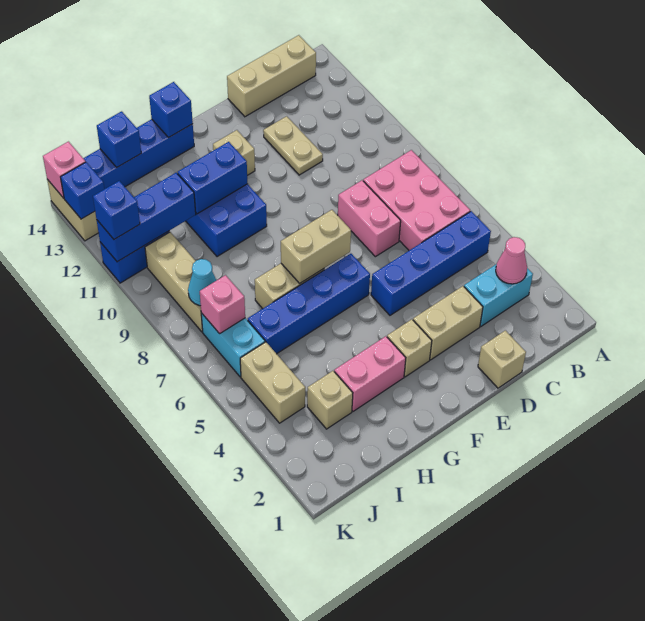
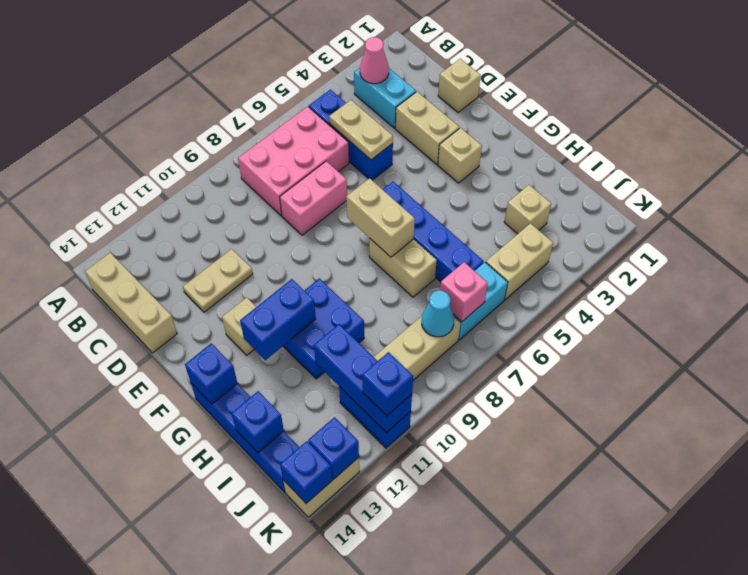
blue brick B5:E5 level 1 -> blue brick B5:D5 level 1
none -> tan plate C5:D5 level 2
pink brick G3:H3 level 1 -> none
blue brick G11:H11 level 2 -> blue brick G11:G12 level 2
pink brick K14 level 2 -> blue brick K14 level 2

